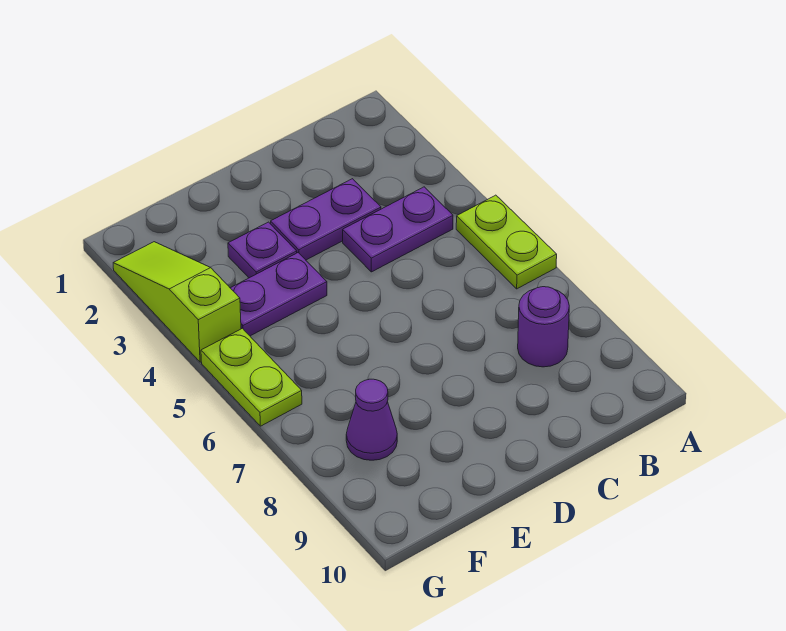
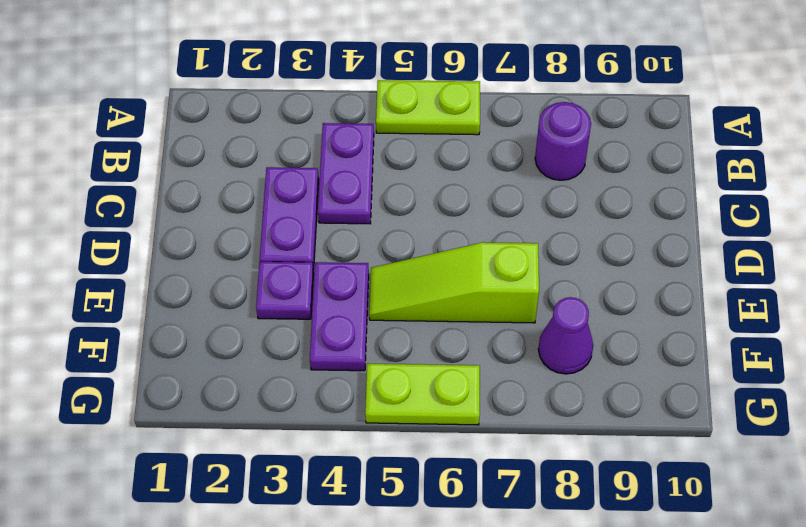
lime slope G2:G4 level 1 top 4 -> lime slope E5:E7 level 1 top 7

